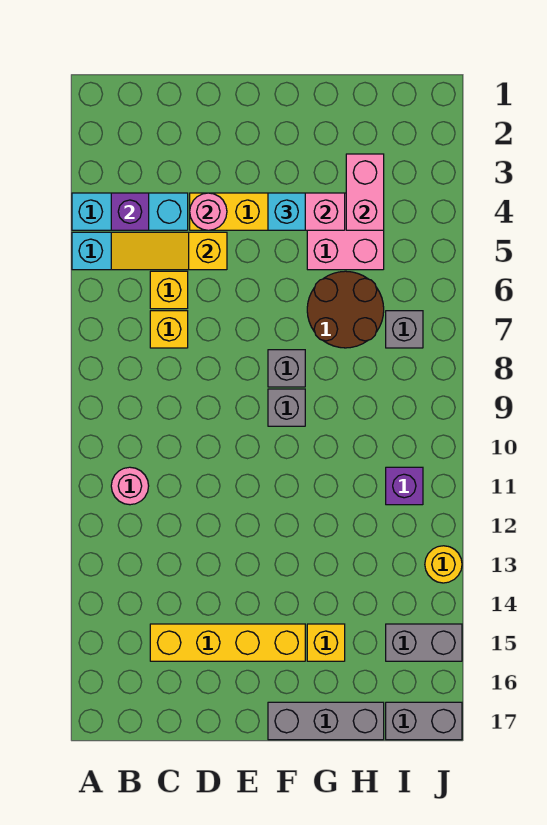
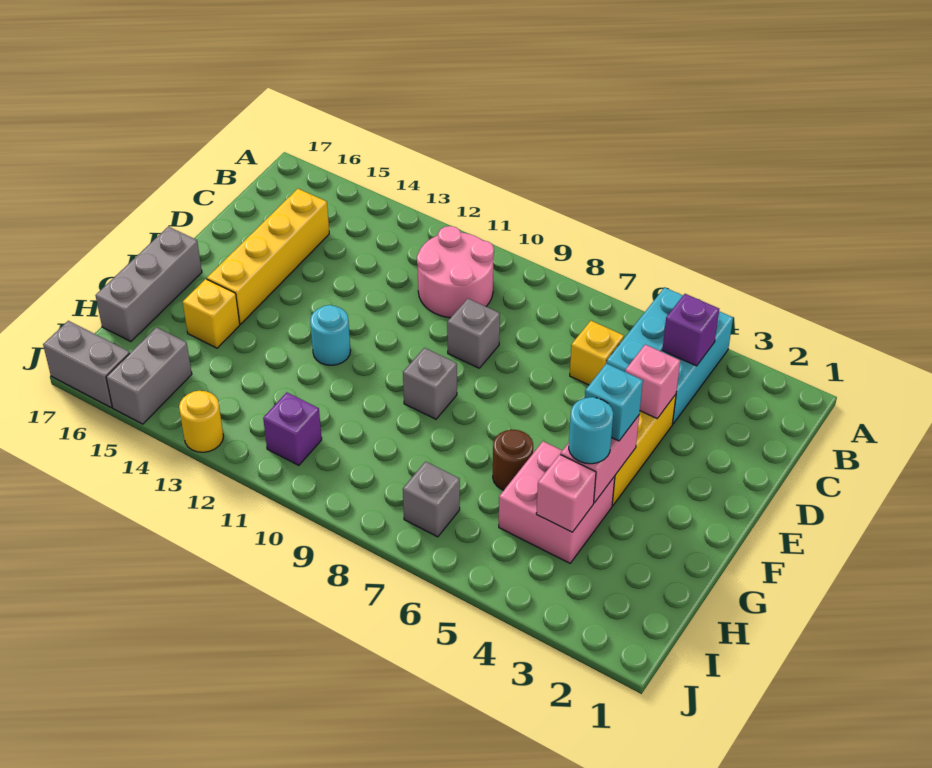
yellow slope B5:D5 level 2 top D -> none
pink round brick B11 level 1 -> pink round brick B10:C11 level 1
yellow brick C7 level 1 -> none
pink round brick D4 level 2 -> pink brick D4 level 2
grey brick F8 level 1 -> grey brick D9 level 1
none -> cyan round brick F12 level 1
none -> cyan round brick G4 level 3
brown round brick G6:H7 level 1 -> brown round brick G6 level 1
pink brick H3:H4 level 2 -> pink brick H4 level 2
grey brick I17:J17 level 1 -> grey brick J16:J17 level 1

